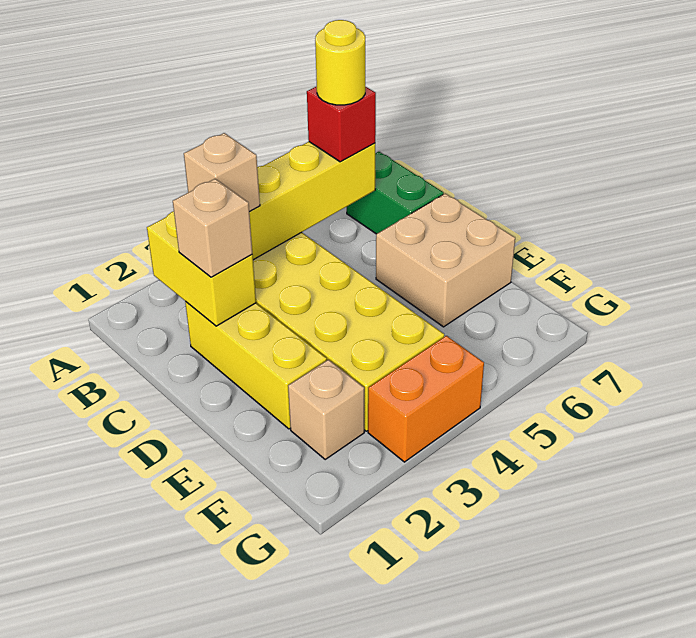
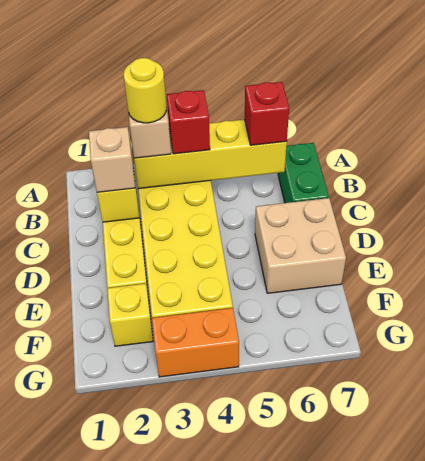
none -> red brick B4 level 3
yellow round brick B6 level 4 -> yellow round brick B3 level 4
tan brick F2 level 1 -> yellow brick F2 level 1

